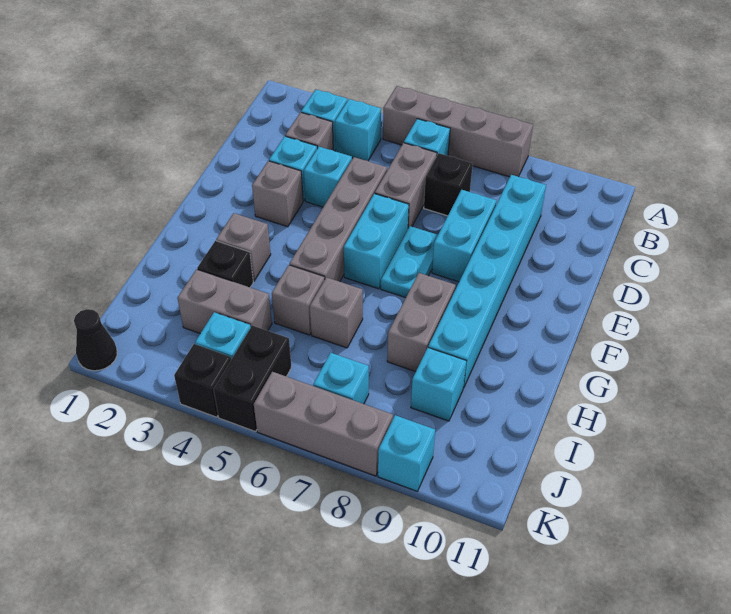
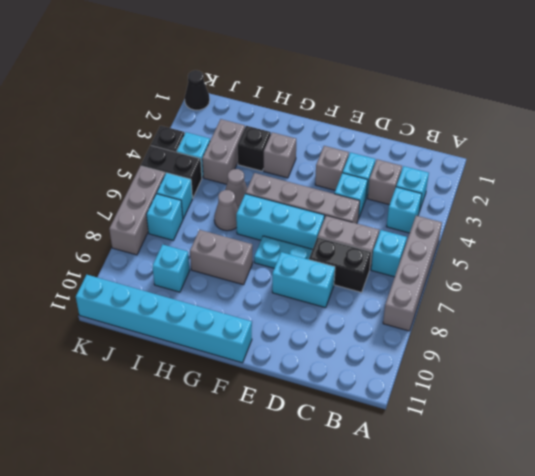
black brick C7 level 1 -> black brick C7:D7 level 1
cyan brick C9:H9 level 1 -> cyan brick F11:K11 level 1
cyan brick E6:F6 level 1 -> cyan brick E6:G6 level 1
grey brick H5 level 1 -> grey cone H5 level 1
grey brick H6 level 1 -> grey cone H6 level 1
cyan brick K9 level 1 -> cyan brick J6 level 1

